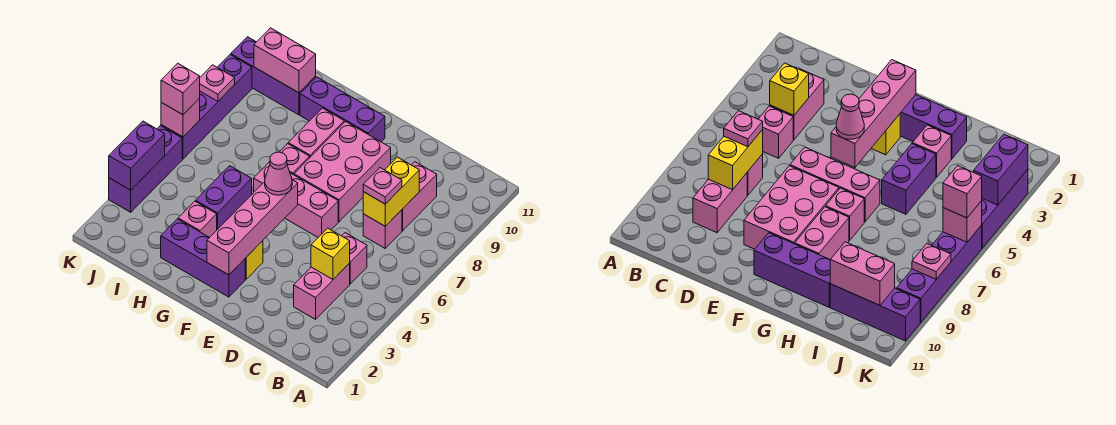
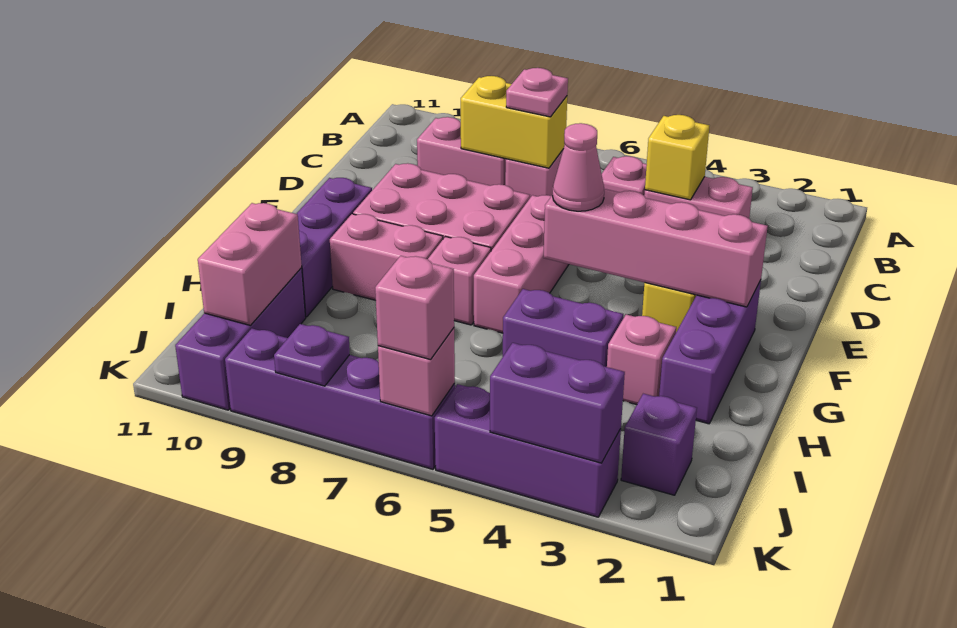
none -> purple brick J2 level 1
pink plate K8 level 2 -> purple plate K8 level 2

